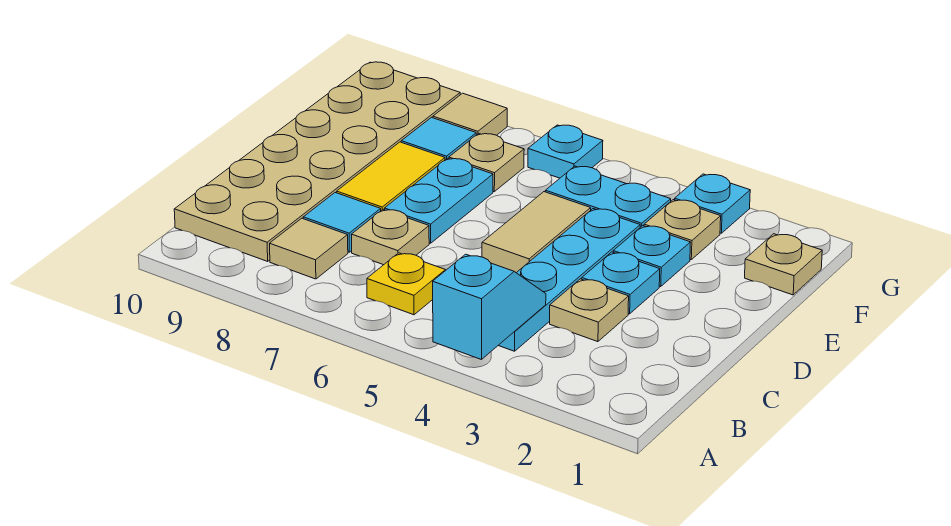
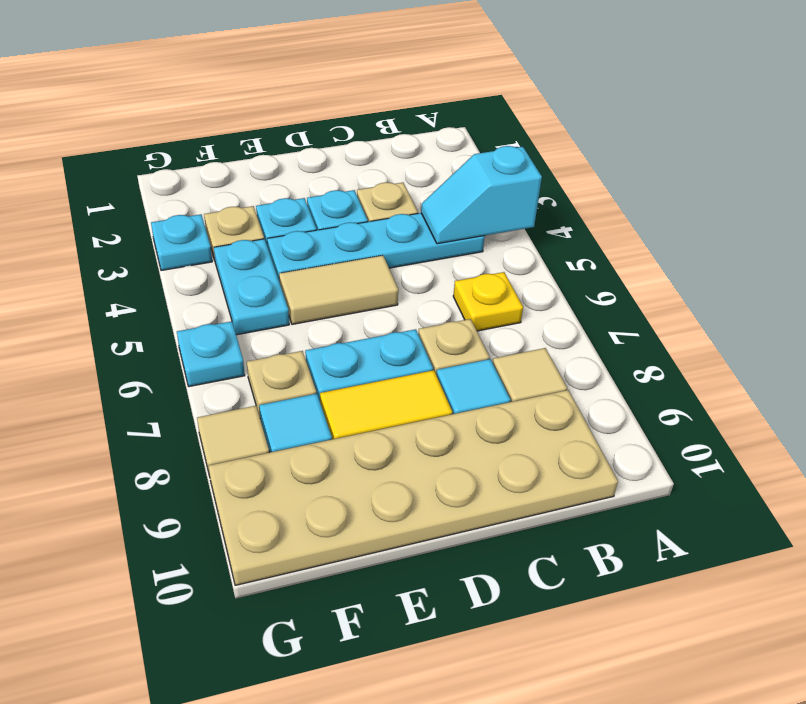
tan plate F1 level 1 -> none

